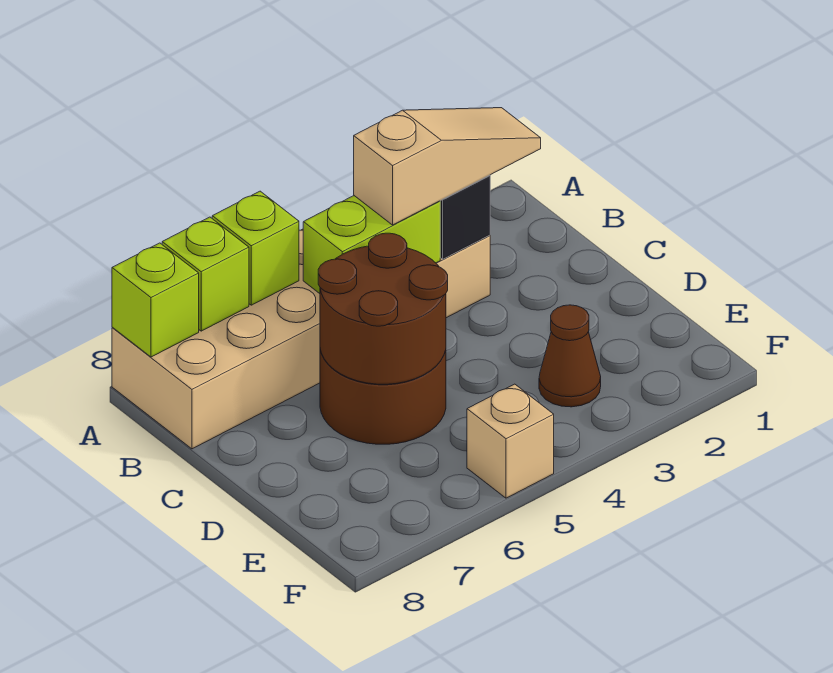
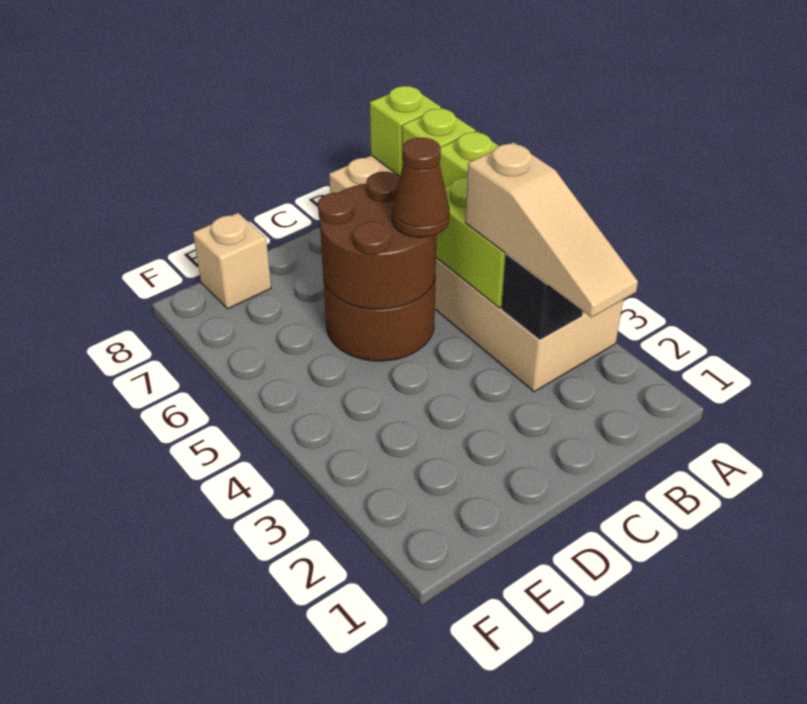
brown cone E3 level 1 -> brown cone C5 level 3
tan brick F5 level 1 -> tan brick E8 level 1

